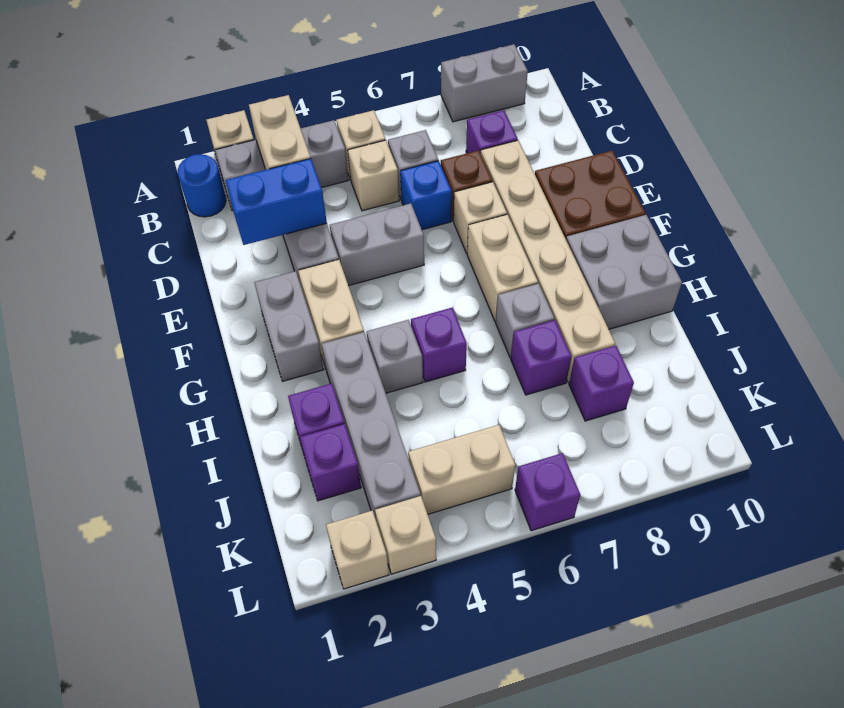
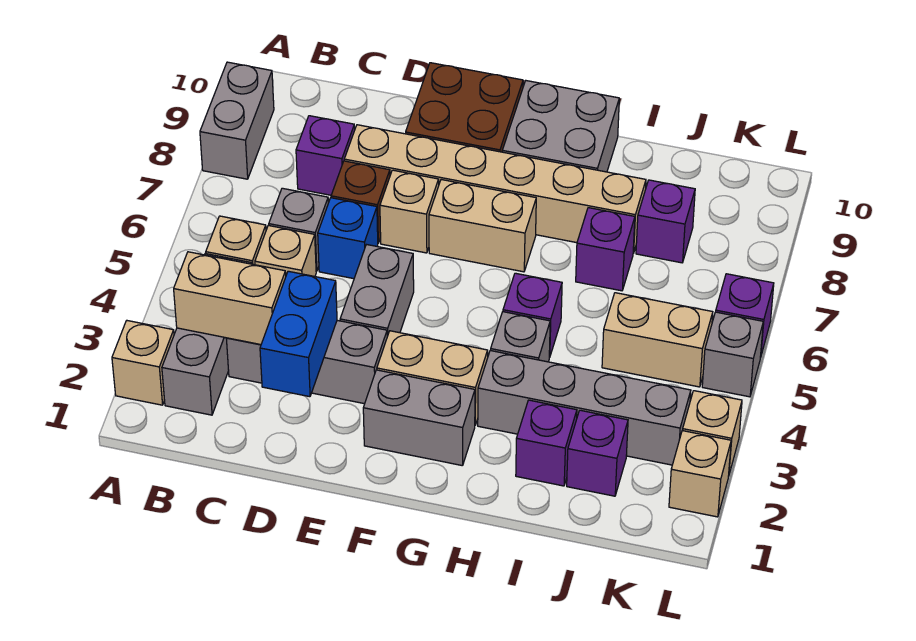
blue round brick B1 level 1 -> none
grey brick H7 level 1 -> grey brick L5 level 1
tan brick K4:K5 level 1 -> tan brick J5:K5 level 1

